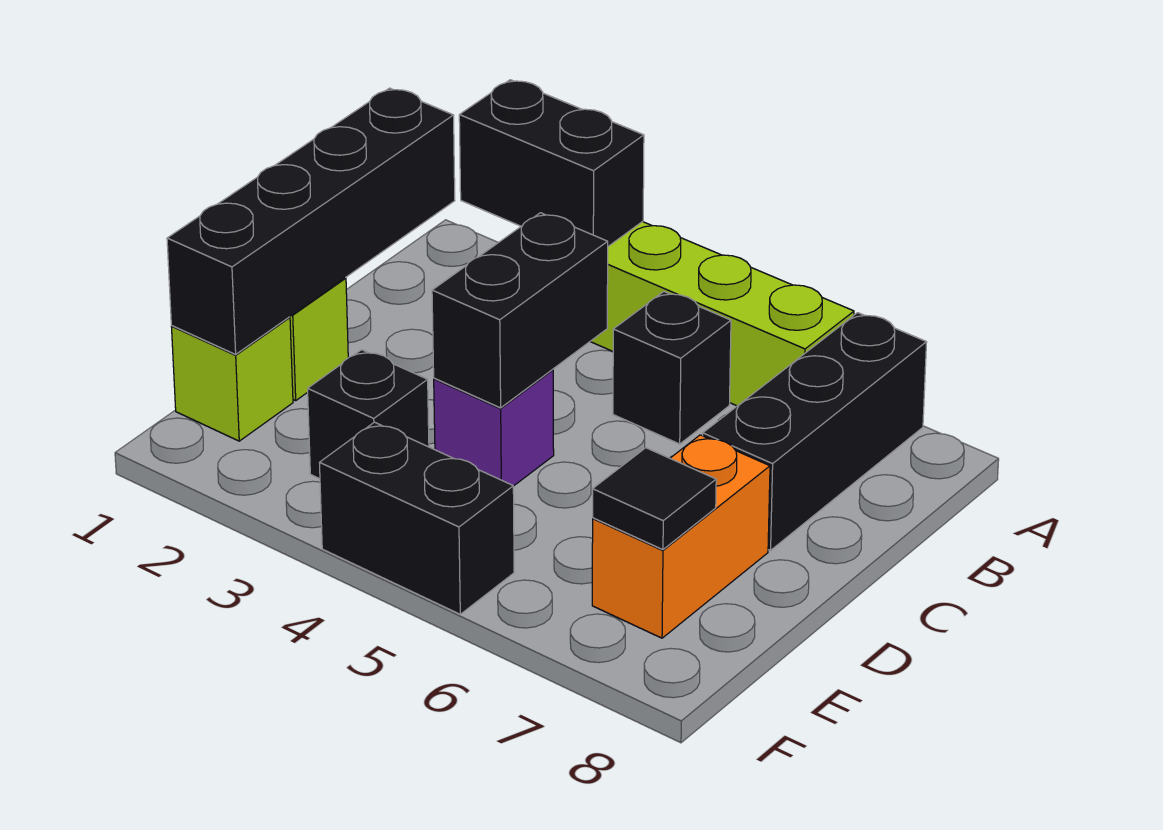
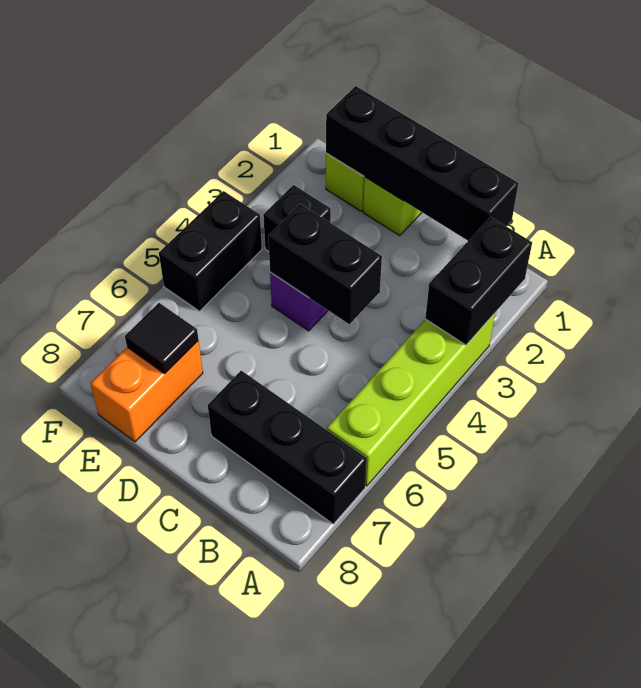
black brick B5 level 1 -> none
orange brick D7:E7 level 1 -> orange brick E7:E8 level 1

